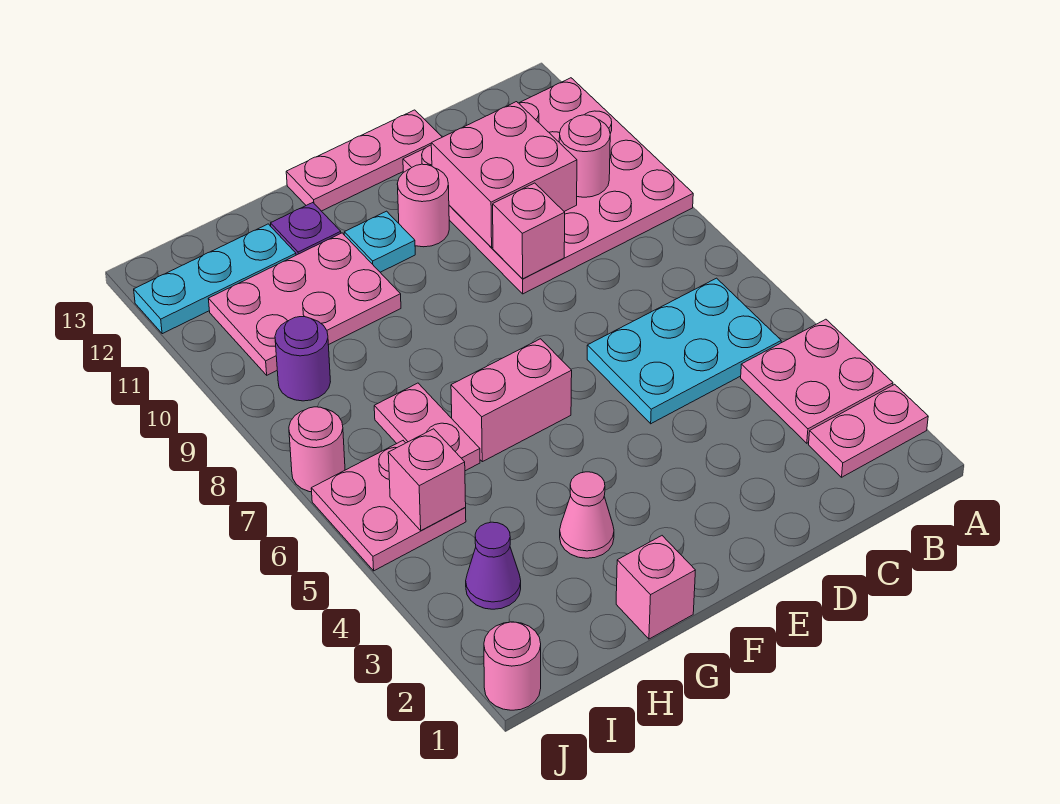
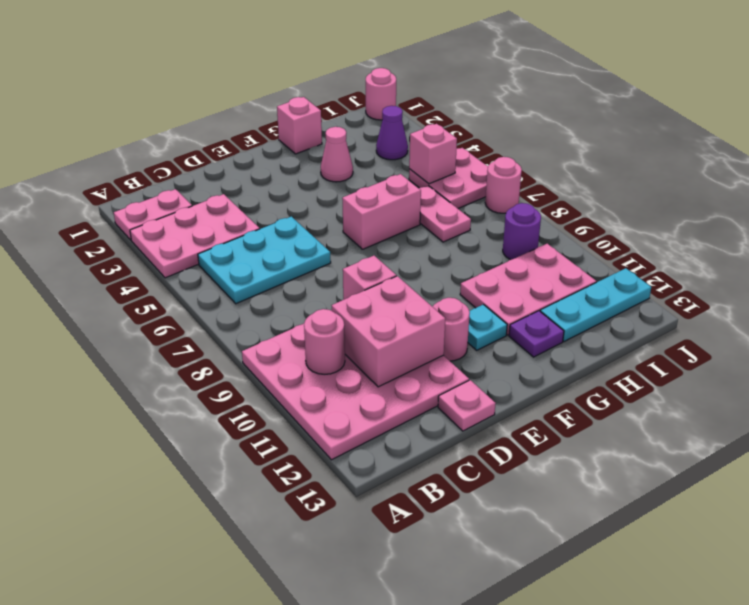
pink plate A3:B4 level 1 -> pink plate A3:C4 level 1
pink plate D13:F13 level 1 -> pink plate D13 level 1

